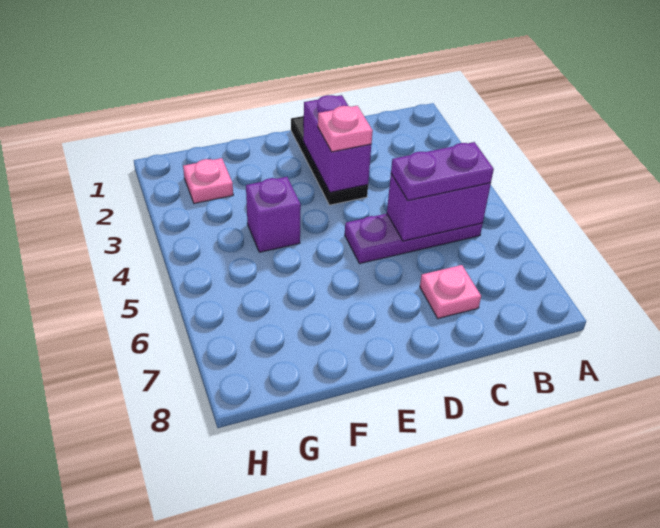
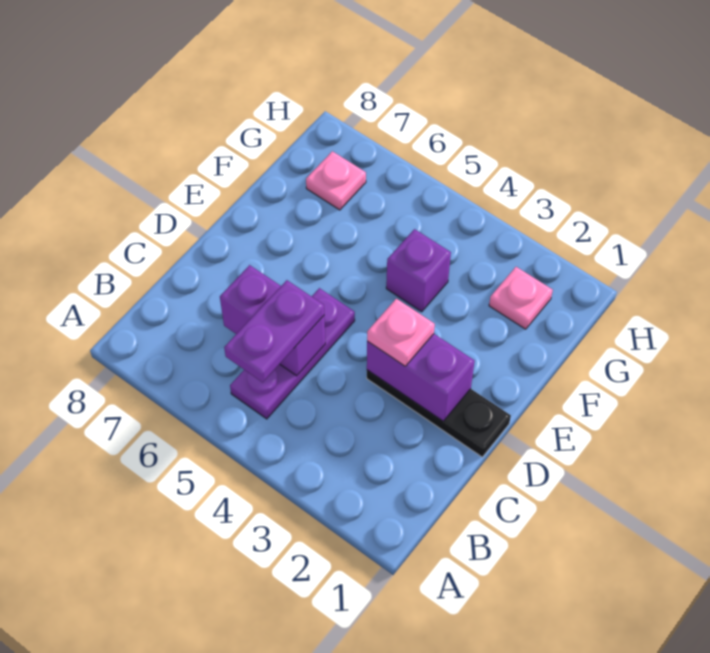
purple brick B5:C5 level 2 -> purple brick C5:C6 level 2
pink plate C7 level 1 -> pink plate G7 level 1

